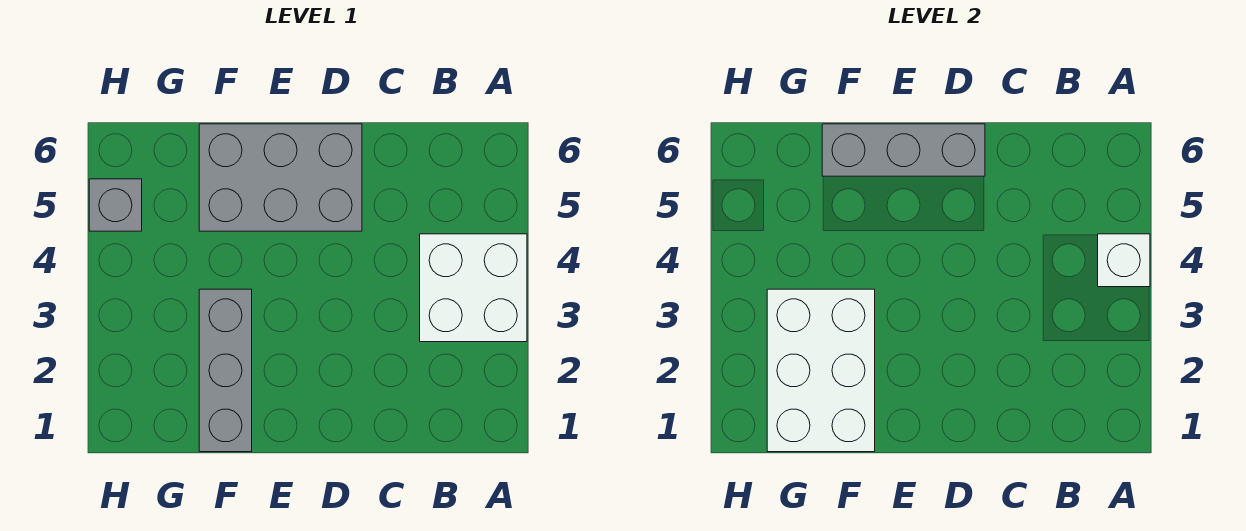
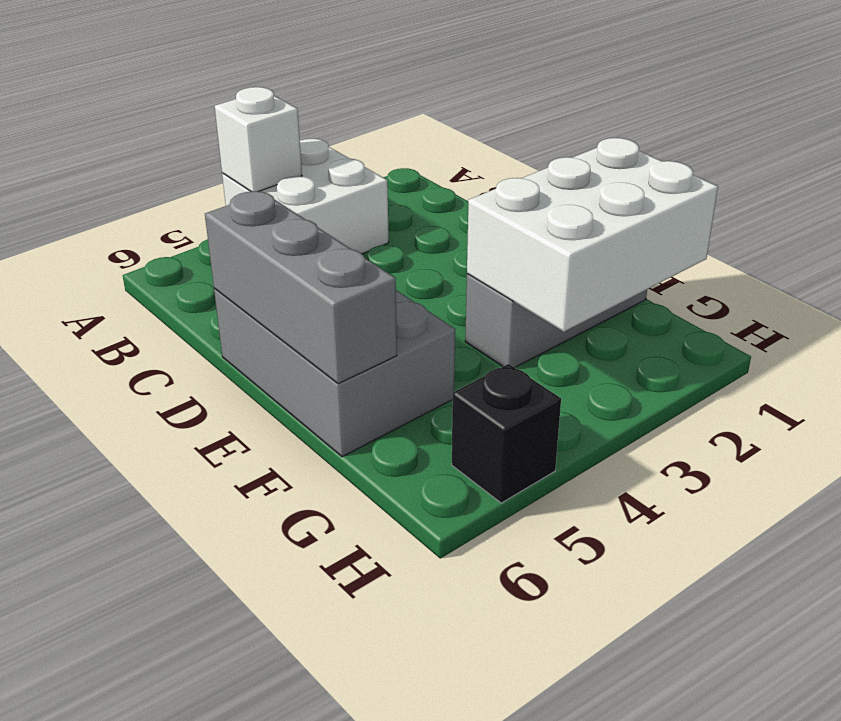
grey brick H5 level 1 -> black brick H5 level 1

